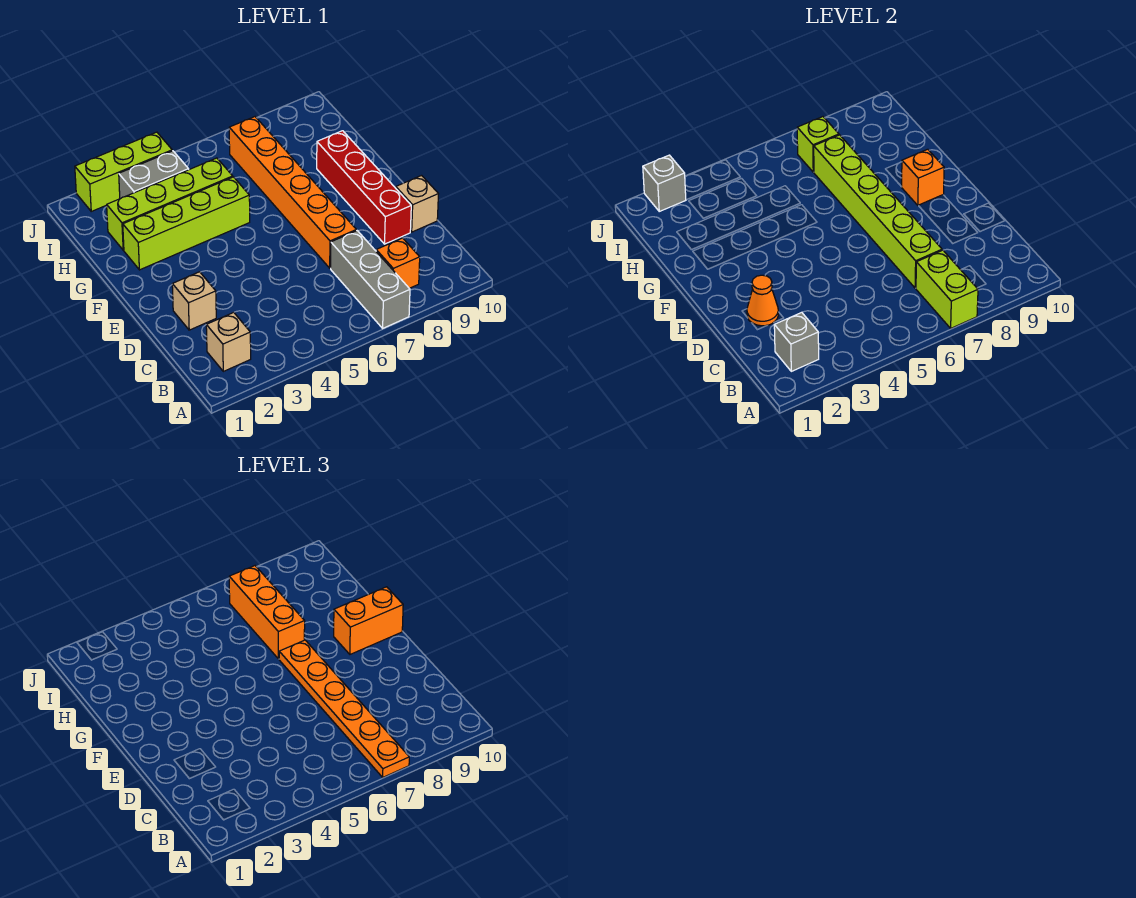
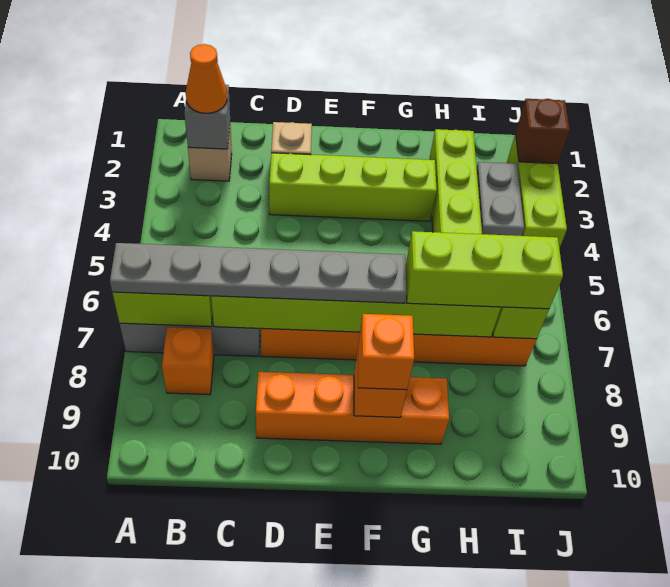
orange plate A7:F7 level 3 -> grey plate A7:F7 level 3
orange cone D2 level 2 -> orange cone B2 level 3
red brick D9:G9 level 1 -> orange brick D9:G9 level 1
tan brick D10 level 1 -> none
orange brick F9:F10 level 3 -> orange brick F9 level 3
lime brick G2:G5 level 1 -> lime brick D3:G3 level 1
orange brick G7:I7 level 3 -> lime brick G7:I7 level 3
grey brick J2 level 2 -> brown brick J2 level 2

